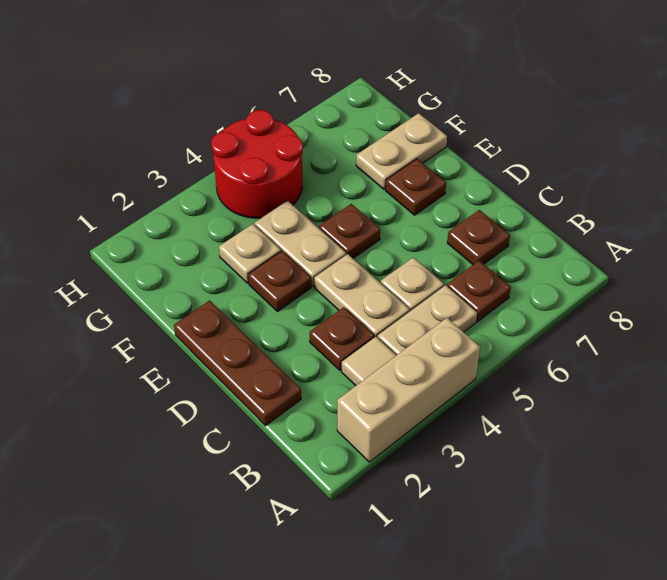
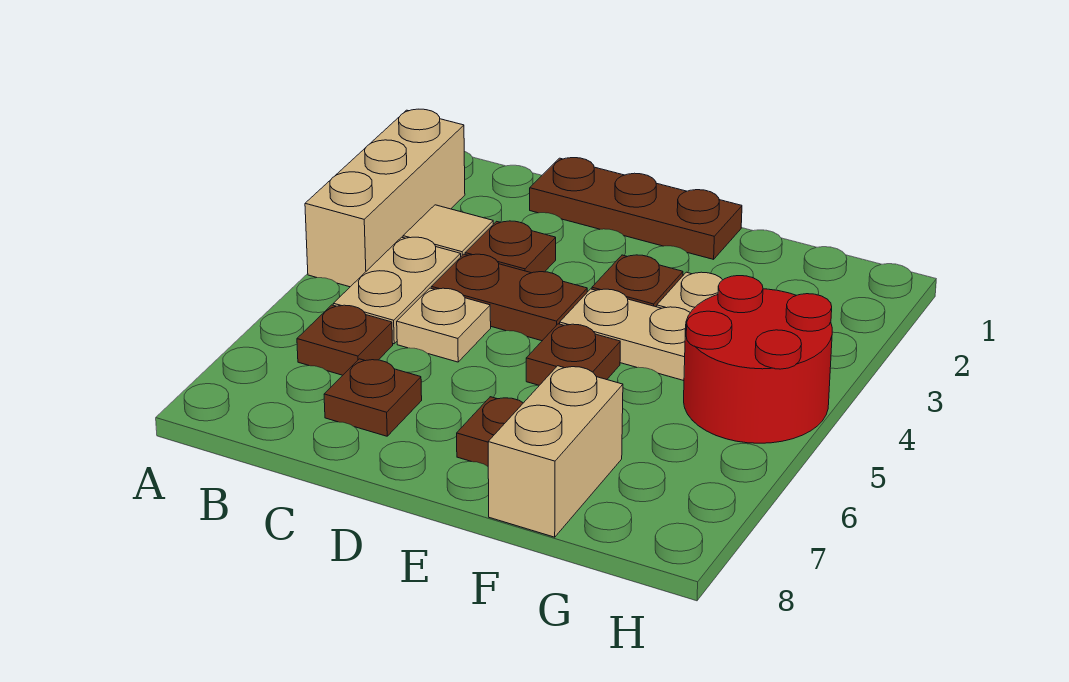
tan plate C4:D4 level 1 -> brown plate C4:D4 level 1
tan plate F7:F8 level 1 -> tan brick F7:F8 level 1

